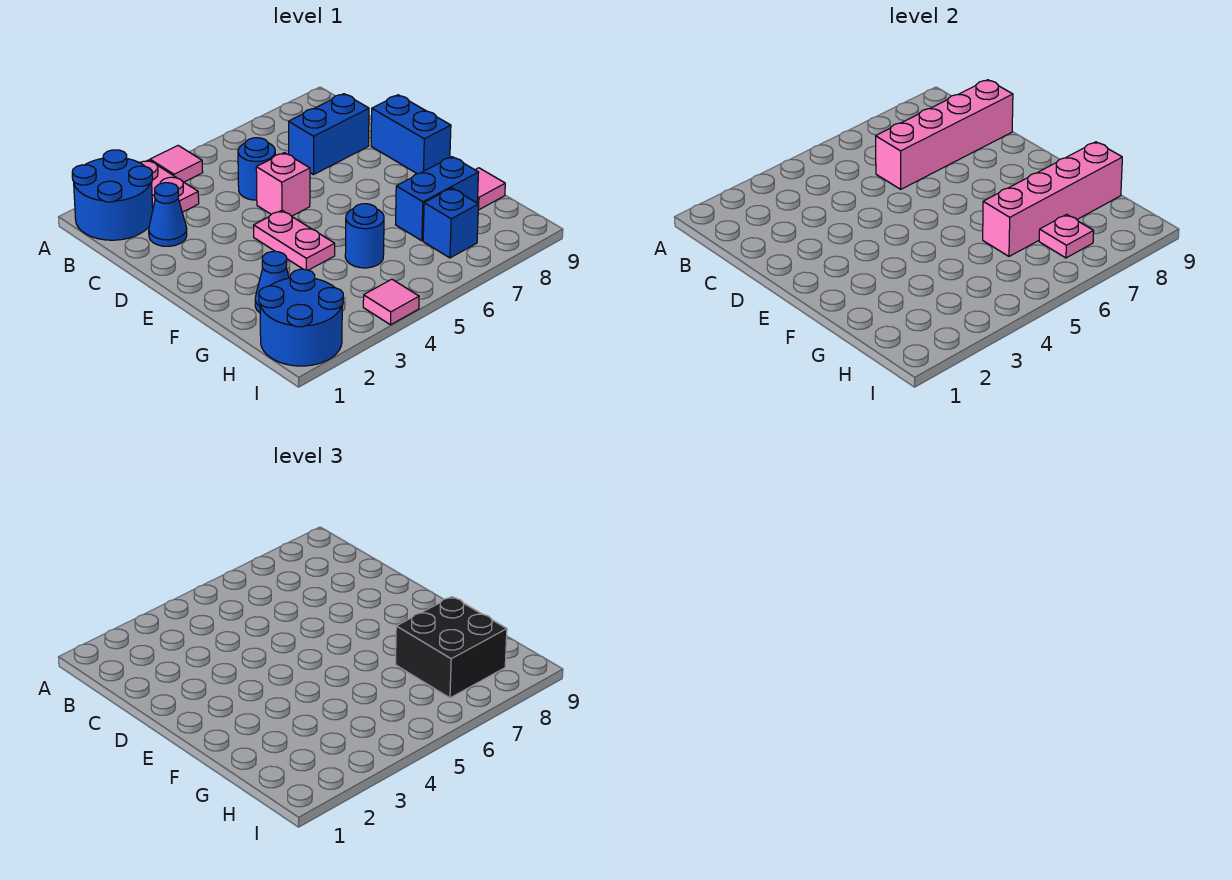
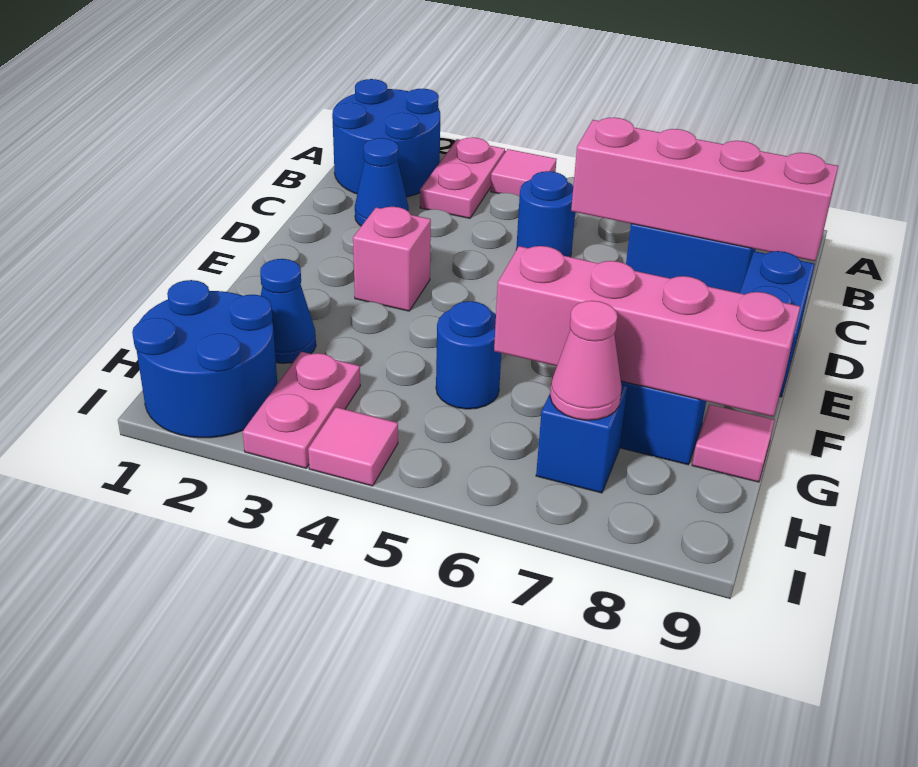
pink brick D5 level 1 -> pink brick E3 level 1
pink plate E4:F4 level 1 -> pink plate H3:I3 level 1
black brick G7:H8 level 3 -> none
pink plate H7 level 2 -> pink cone H7 level 2

